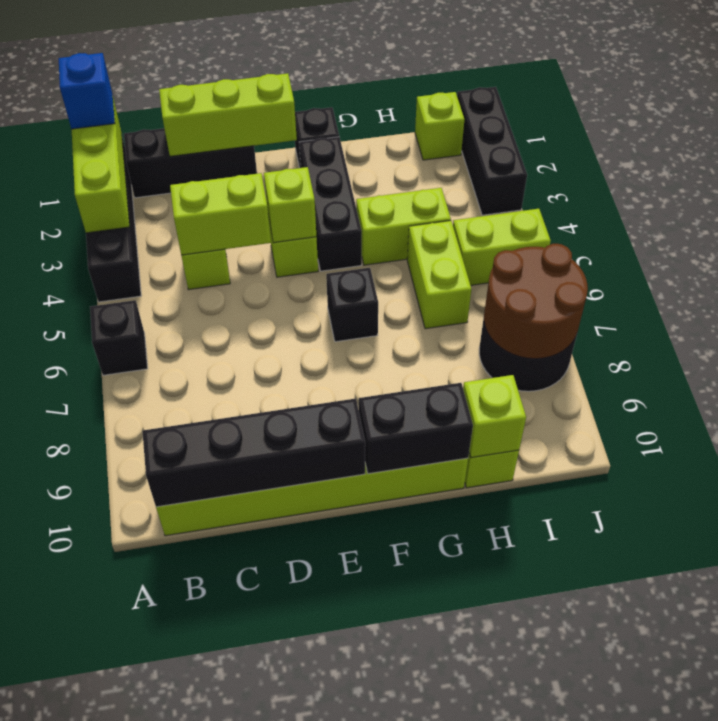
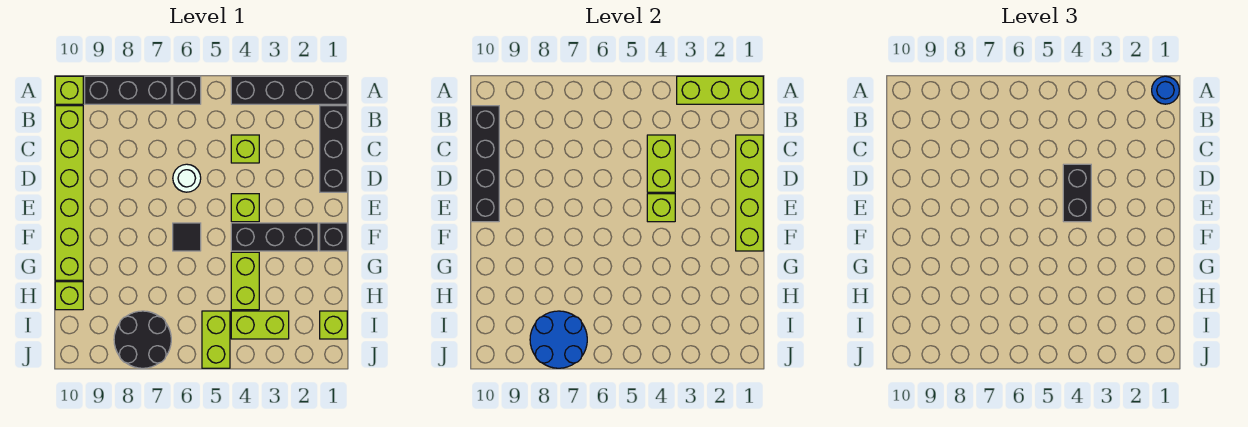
blue brick A1 level 3 -> blue round brick A1 level 3
lime brick C1:E1 level 2 -> lime brick C1:F1 level 2
none -> white round brick D6 level 1
black brick F6 level 1 -> black tile F6 level 1
black brick F10:G10 level 2 -> black brick D4:E4 level 3
lime brick H5:H6 level 1 -> lime brick I3:I4 level 1
lime brick H10 level 2 -> lime brick A10 level 1
brown round brick I7:J8 level 2 -> blue round brick I7:J8 level 2
black brick J1:J3 level 1 -> black brick A7:A9 level 1

